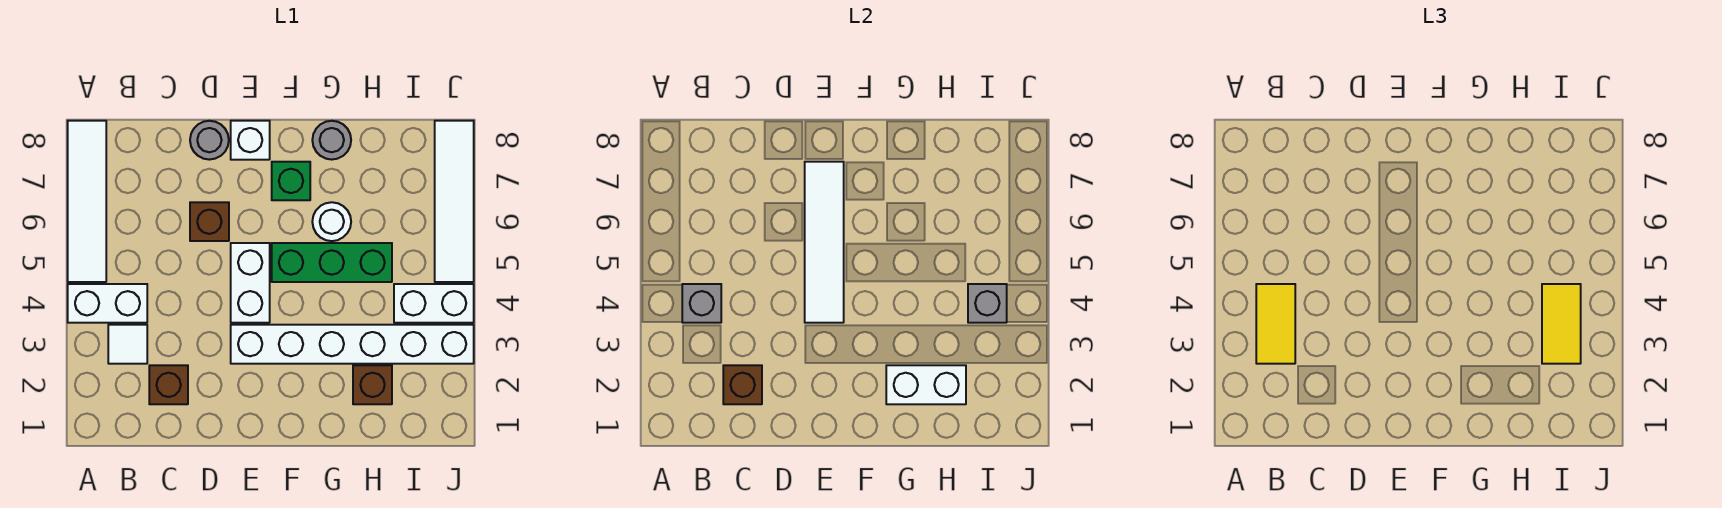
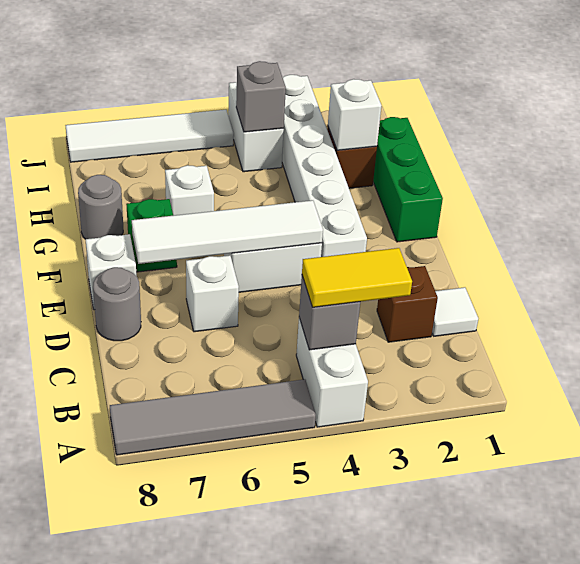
white tile A5:A8 level 1 -> grey tile A5:A8 level 1
white tile B3 level 1 -> white tile C1 level 1
brown brick C2 level 2 -> none
brown brick D6 level 1 -> white brick D6 level 1
green brick F5:H5 level 1 -> green brick F1:H1 level 1
white brick G2:H2 level 2 -> white brick H2 level 2
white round brick G6 level 1 -> white brick G6 level 1
yellow tile I3:I4 level 3 -> none

